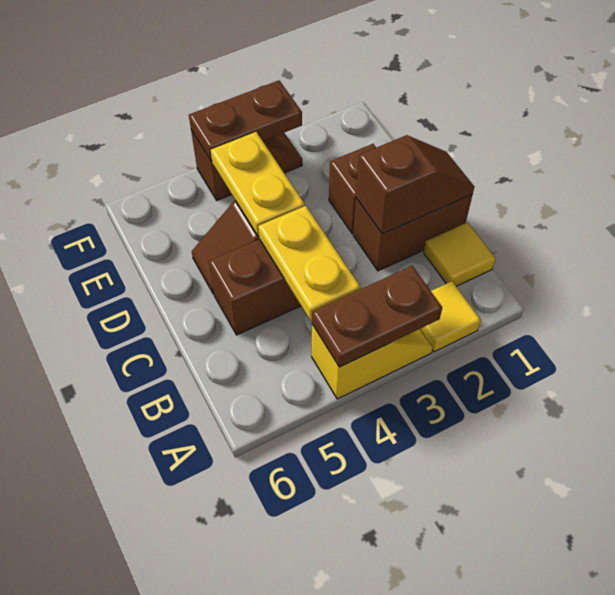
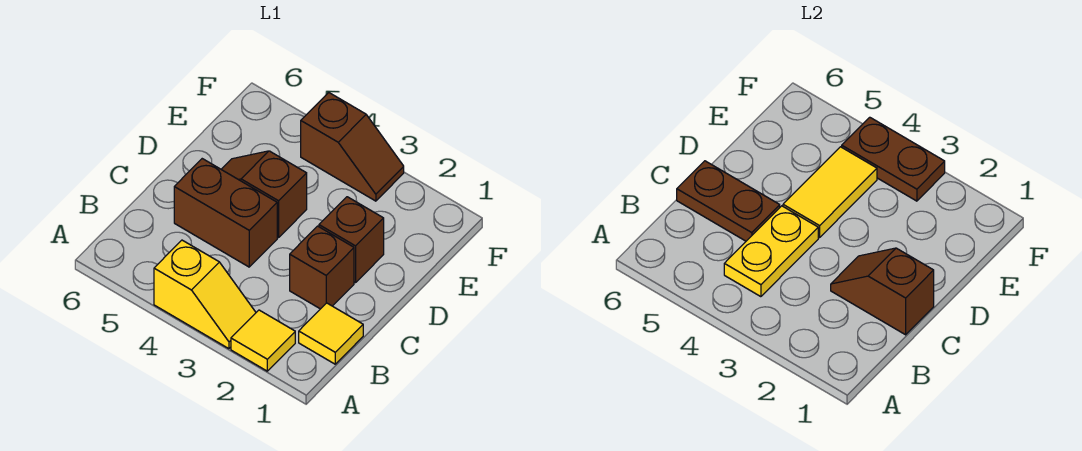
brown plate A3:A4 level 2 -> brown plate C5:C6 level 2
brown brick C1:C2 level 1 -> brown brick C2 level 1
brown slope C1:C2 level 2 top 2 -> brown slope C1:C2 level 2 top 1
yellow plate D4:E4 level 2 -> yellow tile D4:E4 level 2

